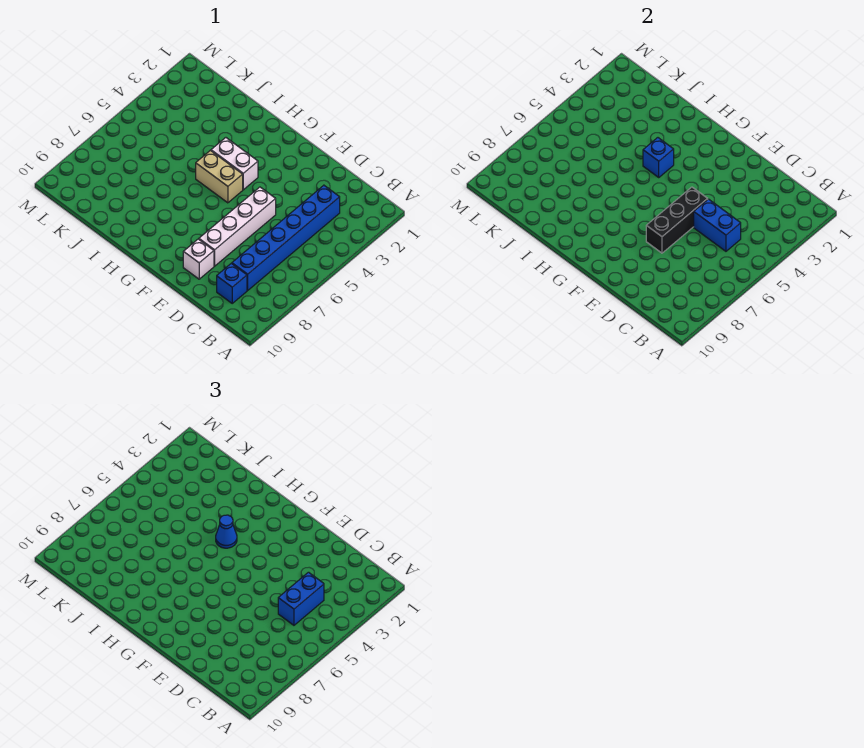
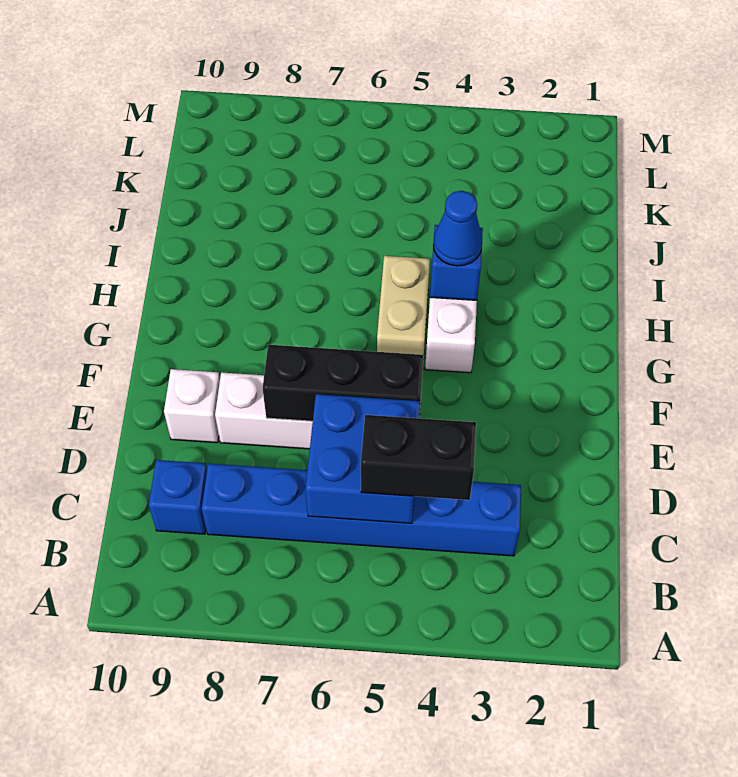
blue brick C4:C5 level 3 -> black brick C4:C5 level 3
blue brick C5:D5 level 2 -> blue brick C5:D6 level 2

